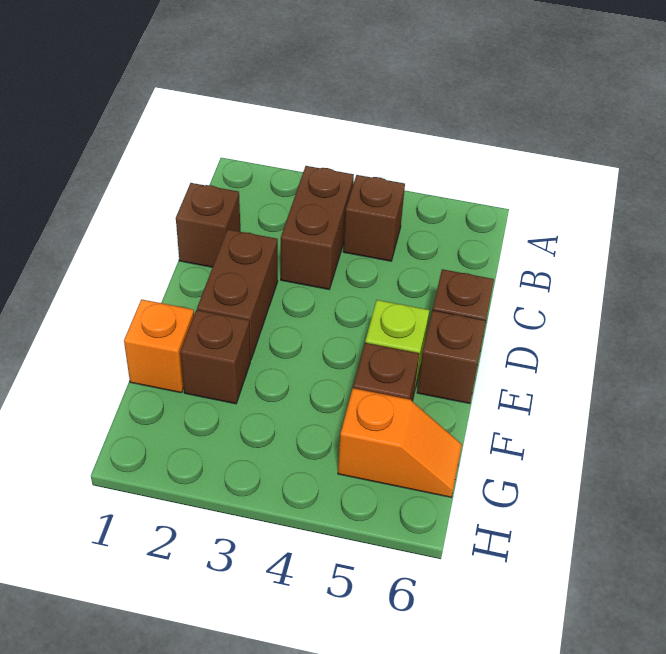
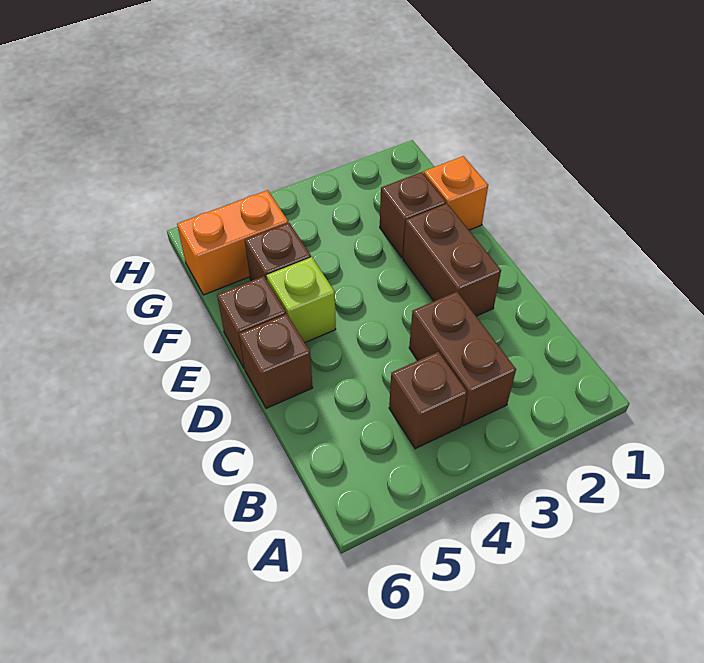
brown brick C1 level 1 -> none
orange slope G5:G6 level 1 top 5 -> orange brick G5:G6 level 1

